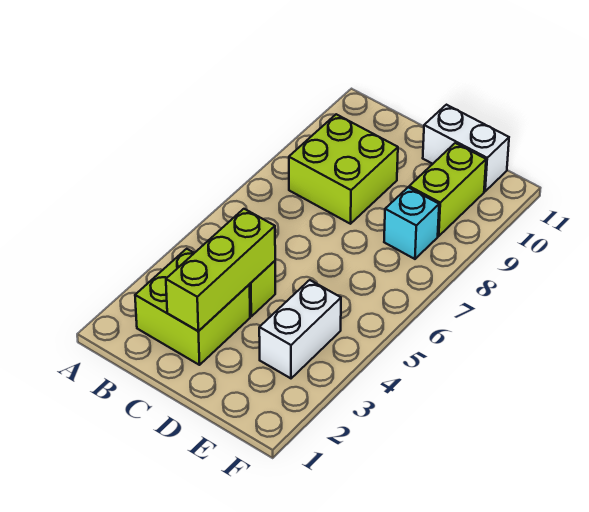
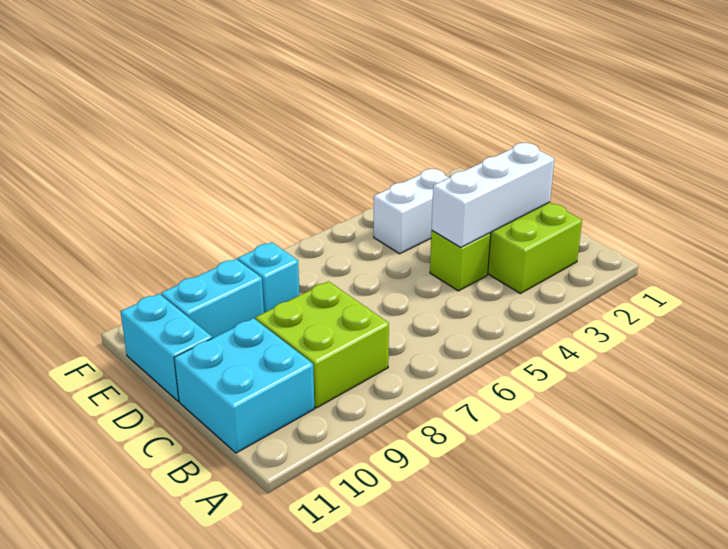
none -> cyan brick B10:C11 level 1
lime brick C2:C4 level 2 -> white brick C2:C4 level 2
white brick D11:E11 level 1 -> cyan brick D11:E11 level 1
lime brick E9:E10 level 1 -> cyan brick E9:E10 level 1

